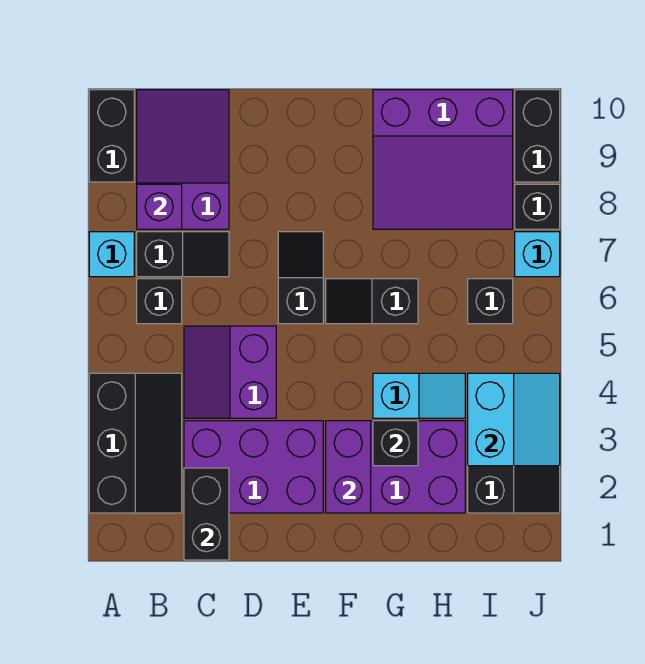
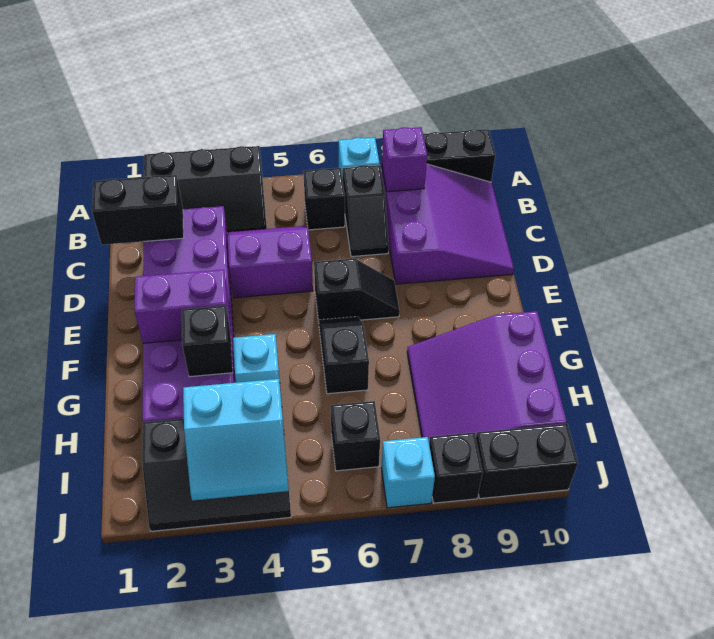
purple slope B8:C10 level 1 top 8 -> purple slope B8:D10 level 1 top 8

